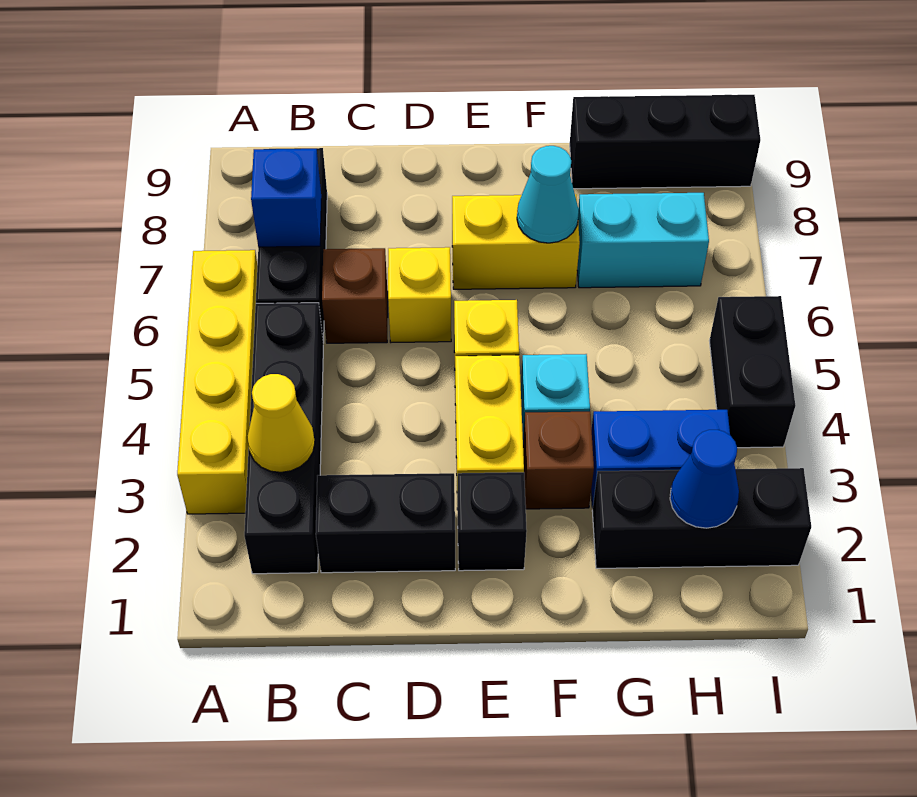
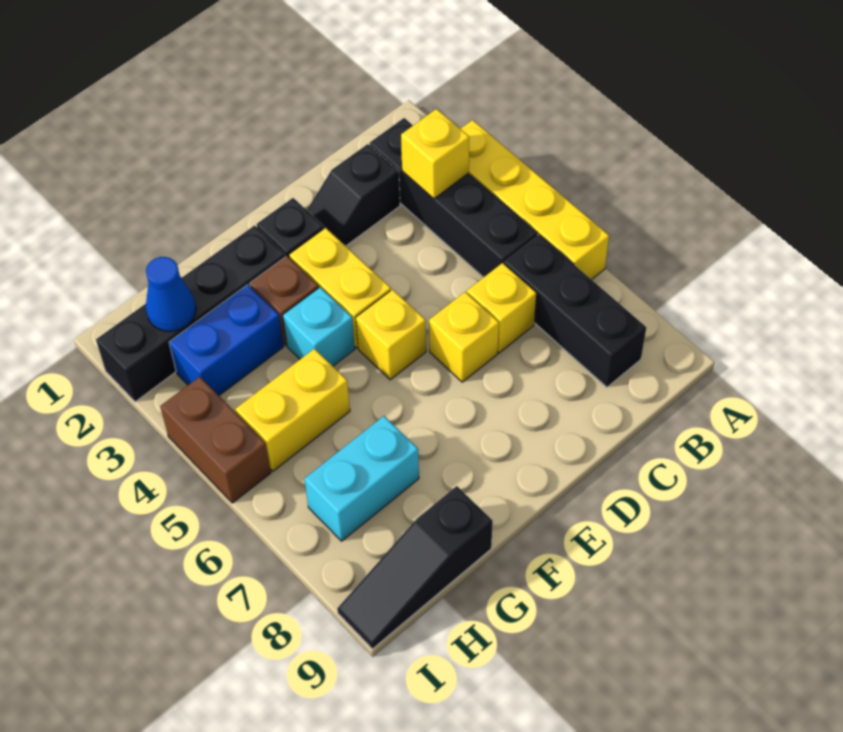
yellow cone B3 level 2 -> yellow brick B3 level 2
blue brick B7 level 2 -> none
black brick C2:D2 level 1 -> black slope C2:D2 level 1 top C
brown brick C6 level 1 -> yellow brick C6 level 1
yellow brick E7:F7 level 1 -> yellow brick G5:H5 level 1
cyan cone F7 level 2 -> none
black brick G2:I2 level 1 -> black brick F2:I2 level 1
black brick G9:I9 level 1 -> black slope G9:I9 level 1 top G
black brick I4:I5 level 1 -> brown brick I4:I5 level 1

